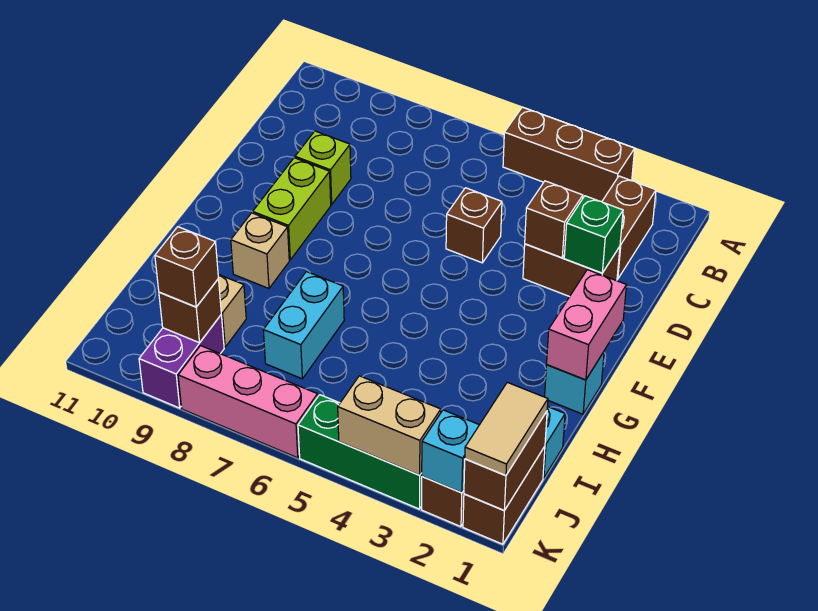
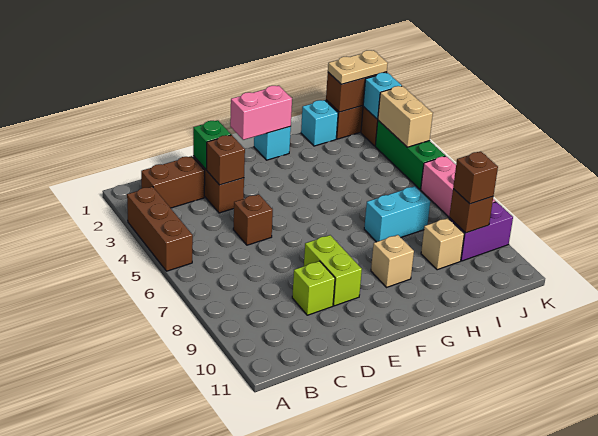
lime brick E9:F9 level 1 -> lime brick E8:E9 level 1
tan tile J1:K1 level 3 -> tan plate J1:K1 level 3

